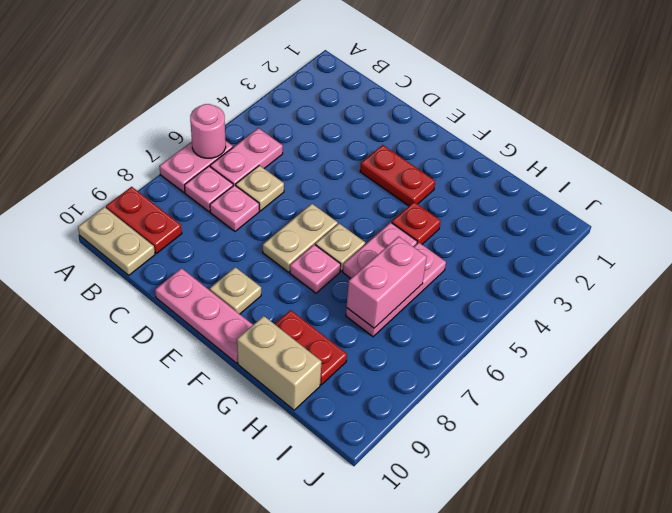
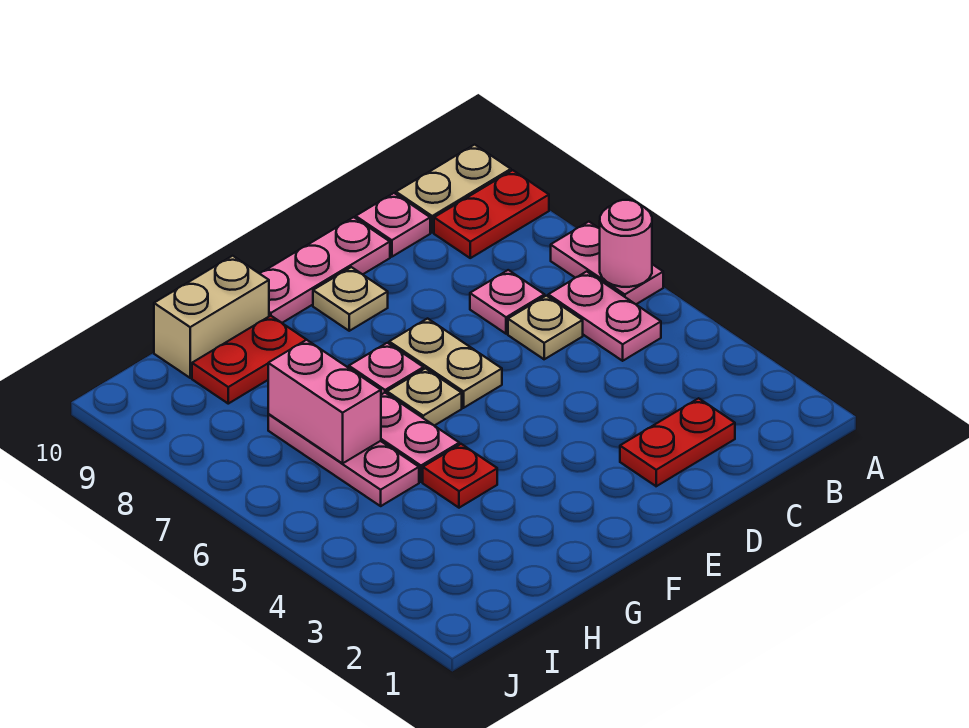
pink plate B7 level 1 -> pink plate C10 level 1
red plate E3:F3 level 1 -> red plate C2:D2 level 1

